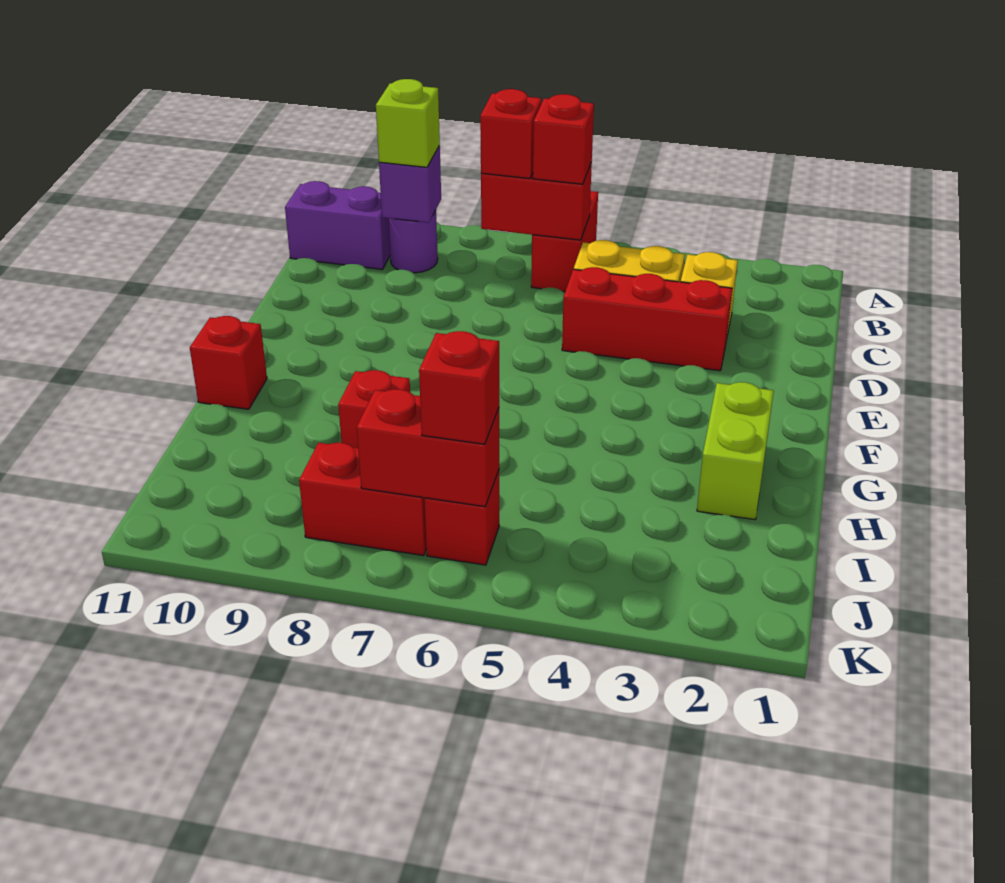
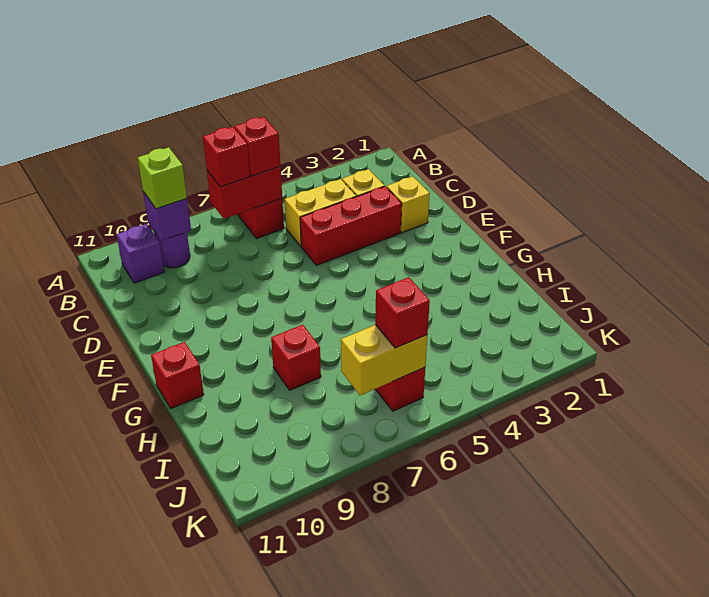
purple brick B10:B11 level 1 -> purple brick B10 level 1
none -> yellow brick D2 level 1
lime brick G2:H2 level 1 -> none
red brick J6:J7 level 2 -> yellow brick J6:J7 level 2
red brick J7:J8 level 1 -> none

